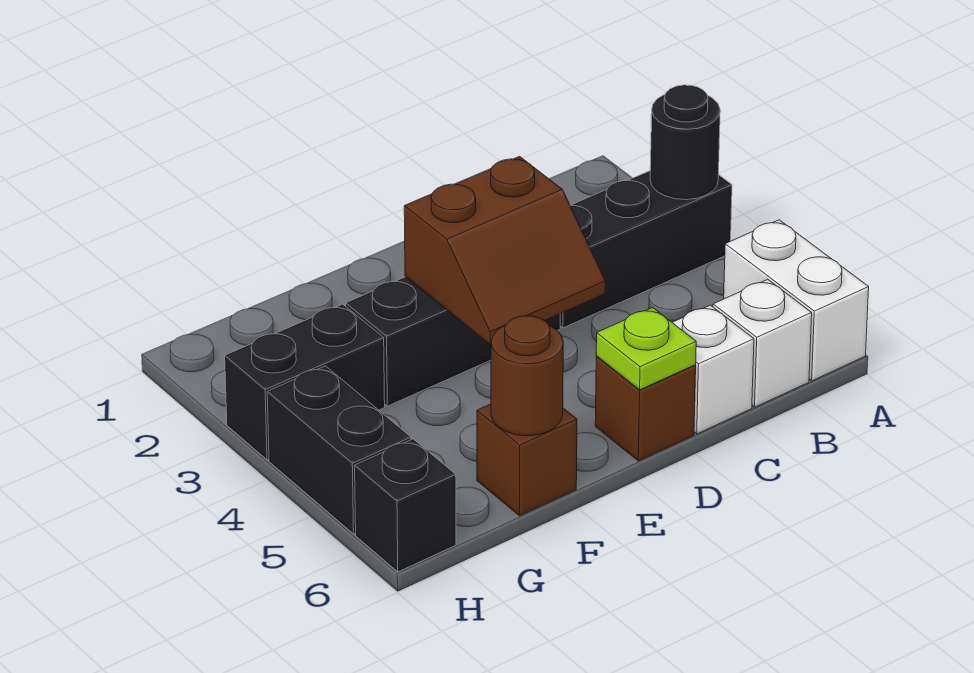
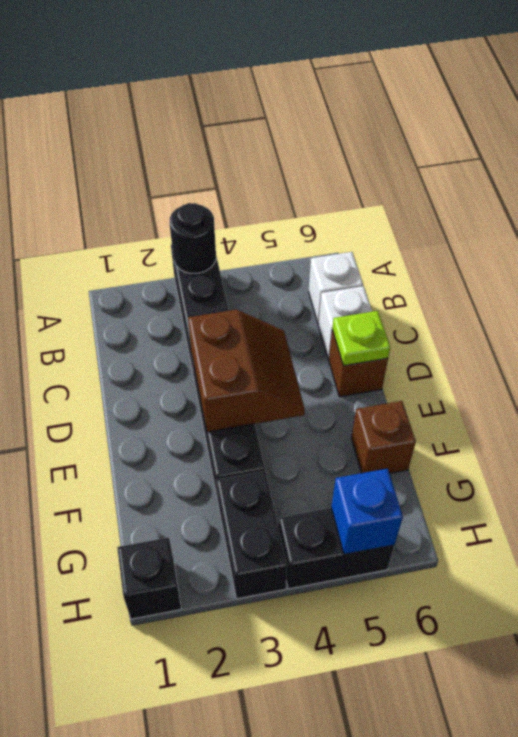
white brick A5:A6 level 1 -> none
brown round brick F6 level 2 -> none
none -> blue brick H5 level 2
black brick H6 level 1 -> black brick H1 level 1

